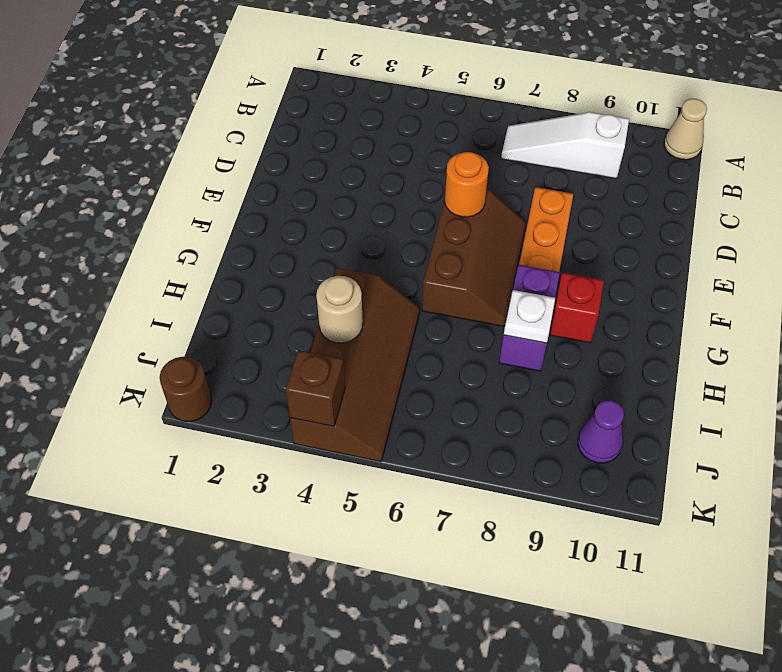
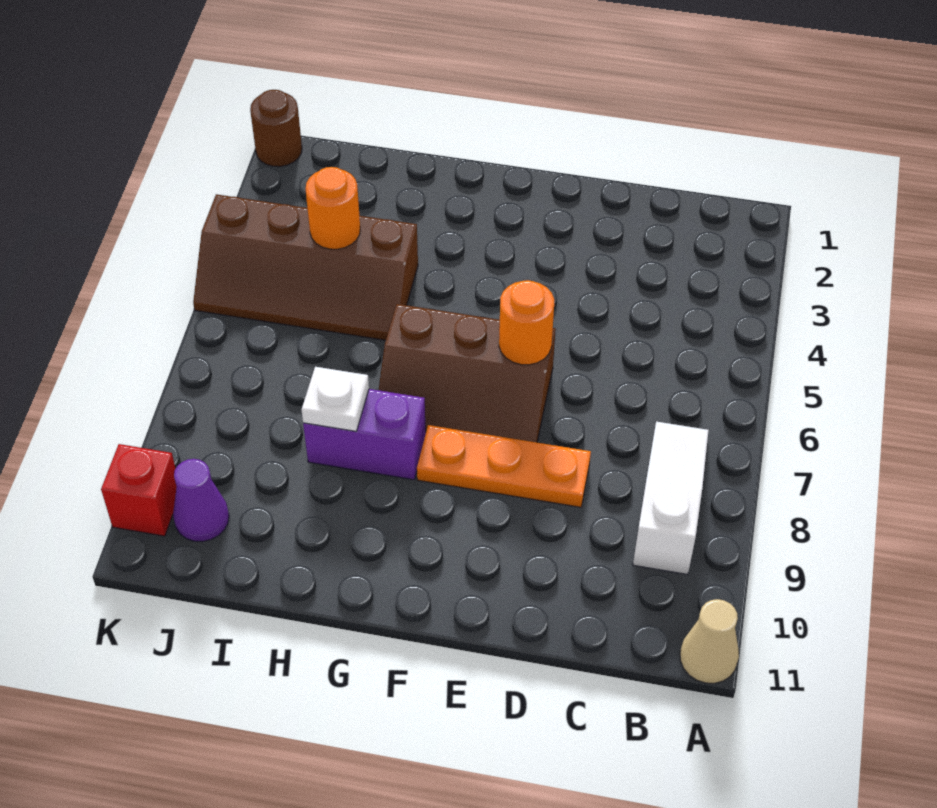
red brick G9 level 1 -> red brick K10 level 1
tan round brick I4 level 2 -> orange round brick I4 level 2
brown brick K4 level 2 -> none

